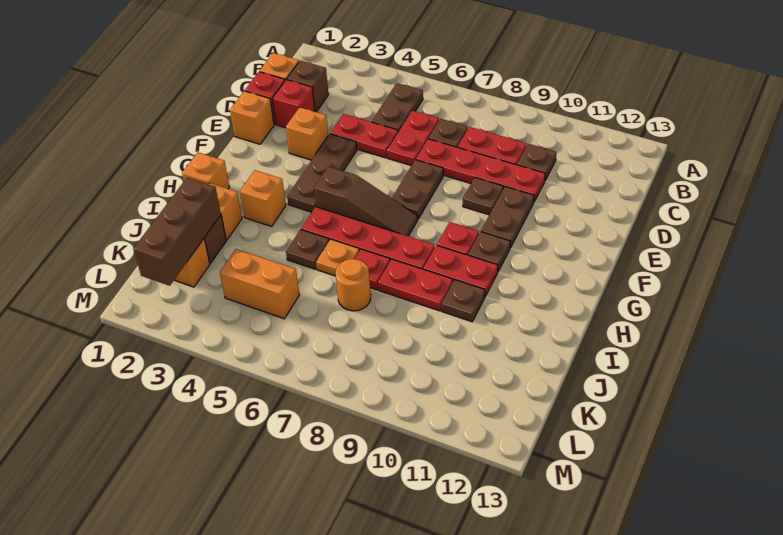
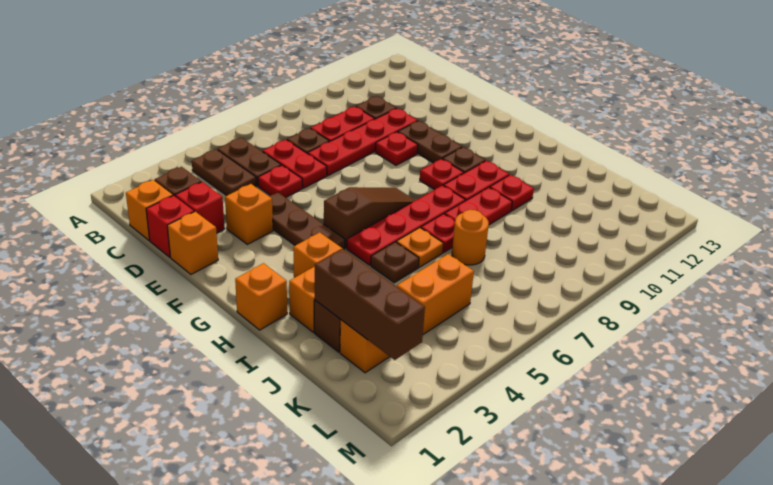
red plate D4:D5 level 1 -> red plate D5 level 1
brown plate E7:F7 level 1 -> brown plate B4:C4 level 1
brown plate E9 level 1 -> red plate E9 level 1
brown plate I10 level 1 -> red plate I10 level 1

